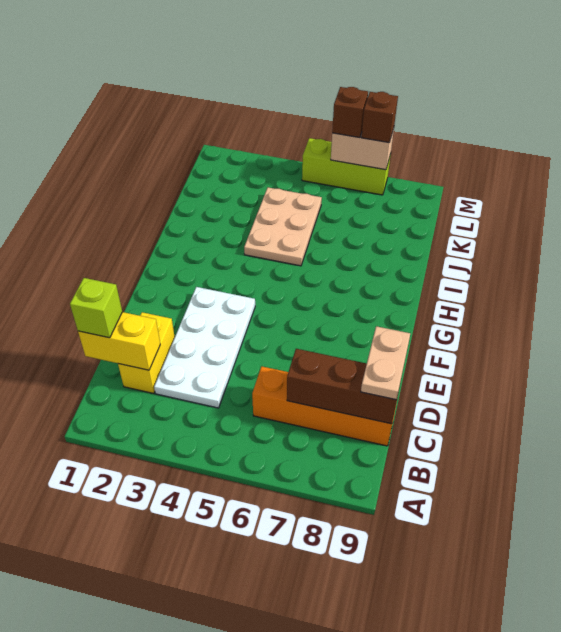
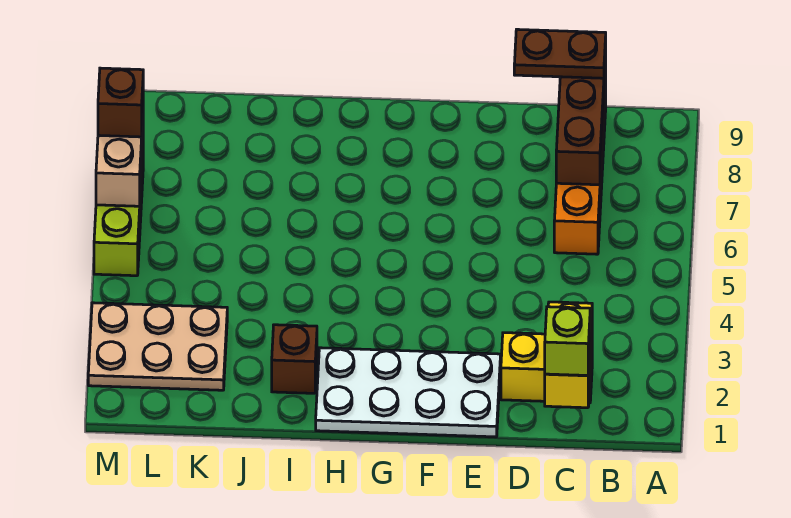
white plate C3:F4 level 1 -> white plate E1:H2 level 1
tan plate C9:D9 level 3 -> brown plate C9:D9 level 3
tan plate I4:K5 level 1 -> tan plate K2:M3 level 1
brown brick M6 level 3 -> brown brick I2 level 1

